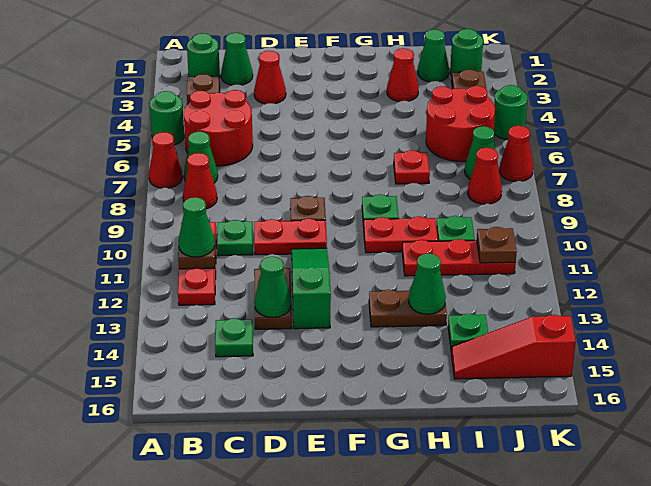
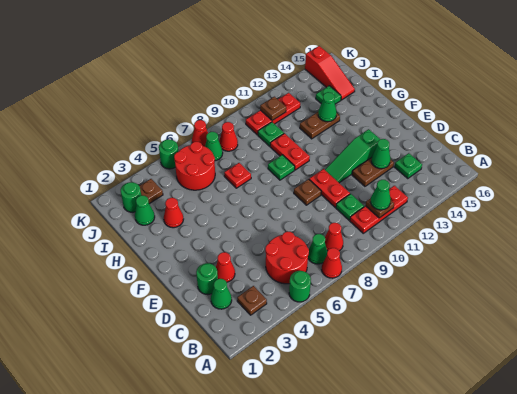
green round brick B2 level 1 -> green round brick D2 level 1
brown plate G13:H13 level 1 -> brown plate H12:H13 level 1
red plate H11:J11 level 1 -> red plate J10:J12 level 1

